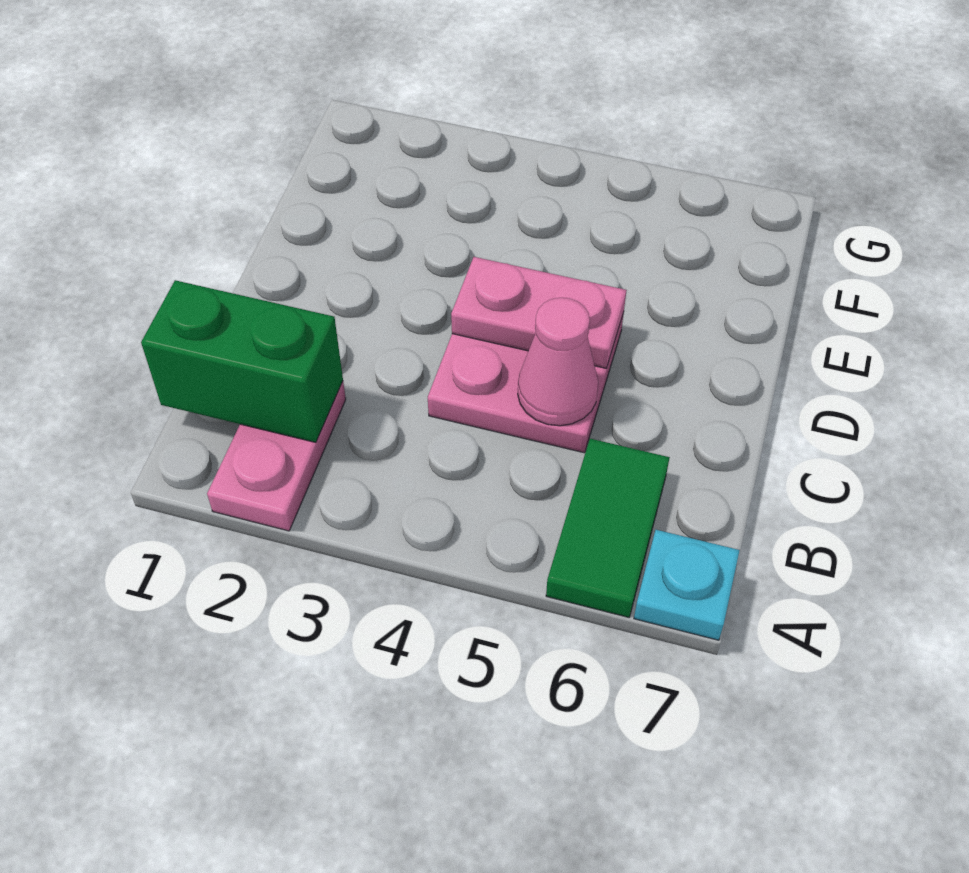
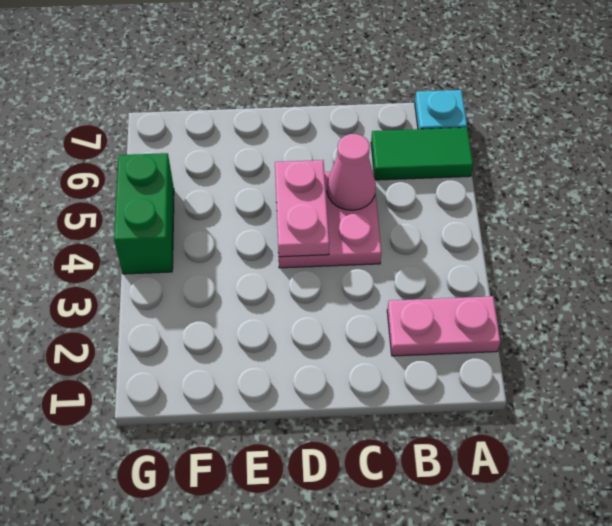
green brick B1:B2 level 2 -> green brick G4:G5 level 1

